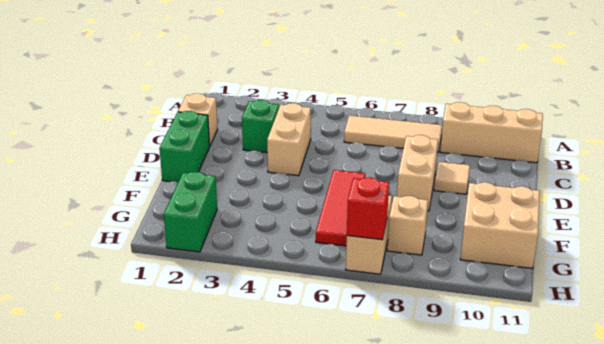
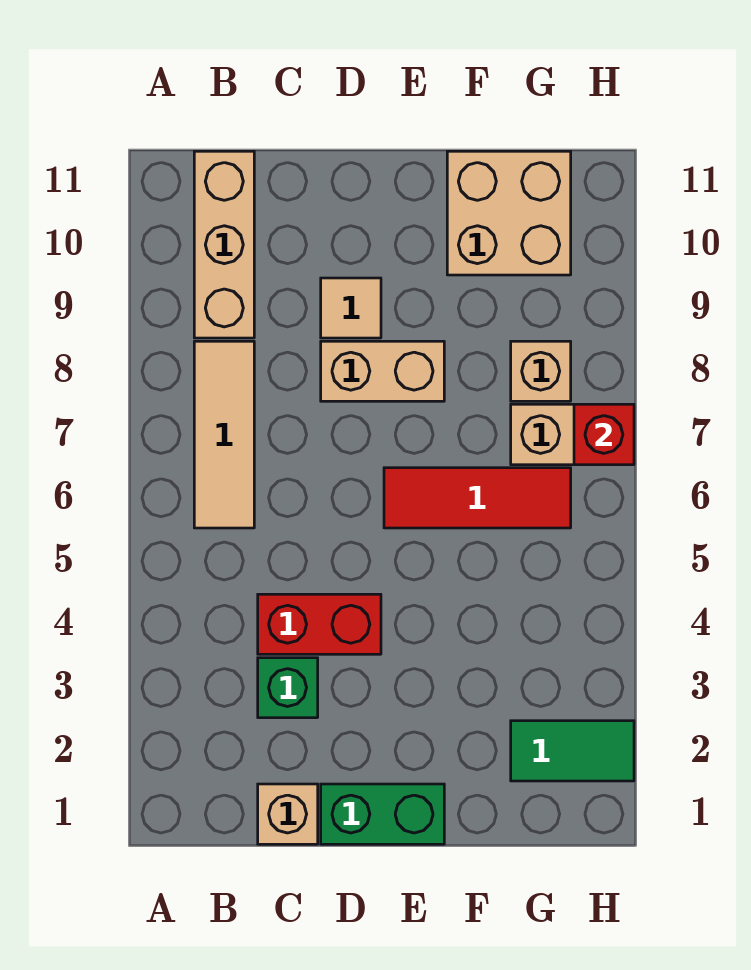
tan brick C4:D4 level 1 -> red brick C4:D4 level 1
green brick G2:H2 level 1 -> green tile G2:H2 level 1

